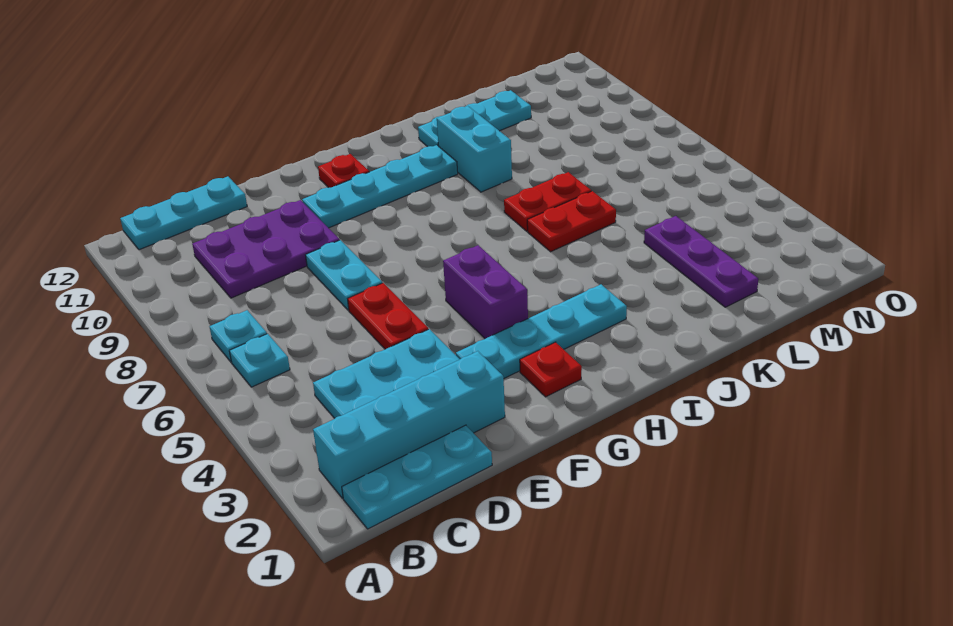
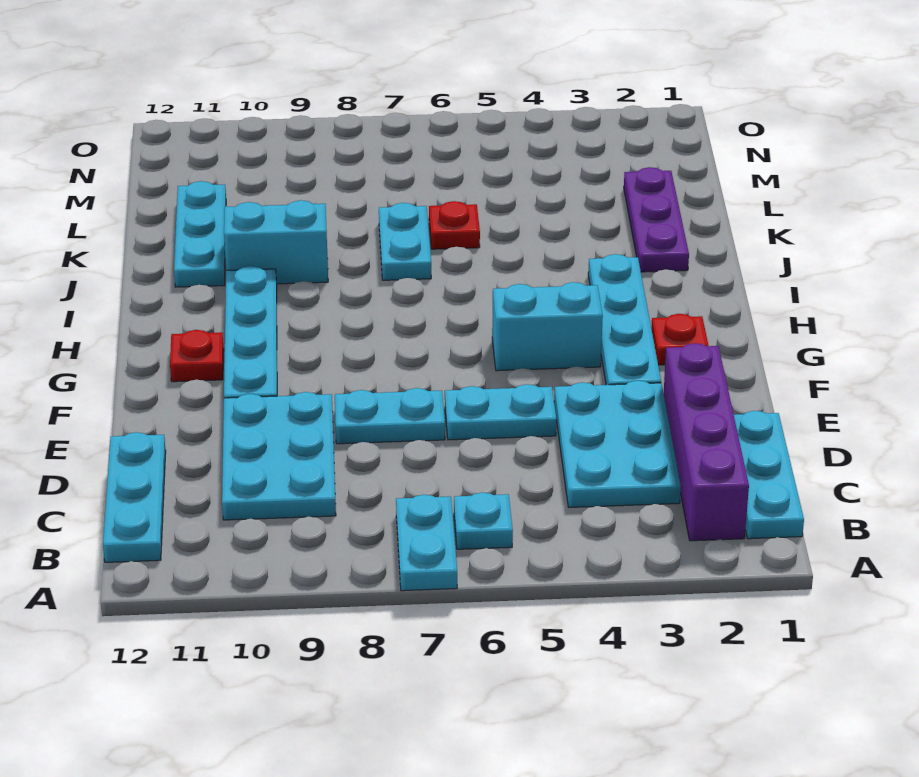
cyan brick B2:E2 level 1 -> purple brick B2:E2 level 1
cyan plate B7 level 1 -> cyan plate A7:B7 level 1
purple plate C9:E10 level 1 -> cyan plate C9:E10 level 1
red plate E5:E6 level 1 -> cyan plate E5:E6 level 1
purple brick G4:G5 level 1 -> cyan brick G4:G5 level 1
red plate J6:K6 level 1 -> red plate K6 level 1
red plate J7:K7 level 1 -> cyan plate J7:K7 level 1
purple plate L2:L4 level 1 -> purple plate J2:L2 level 1

